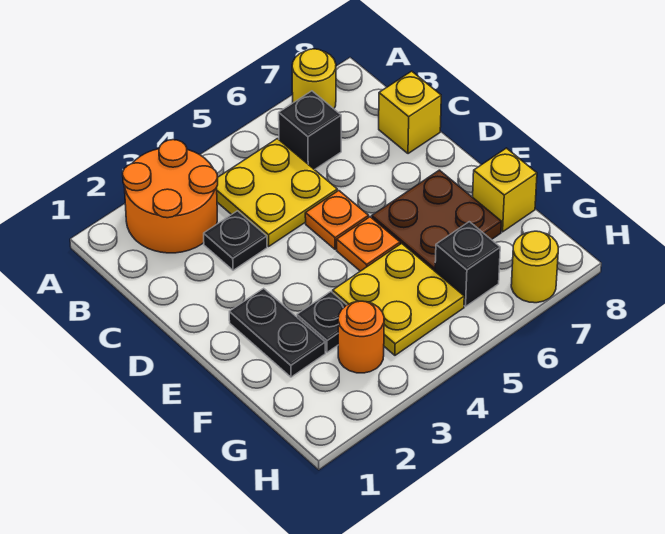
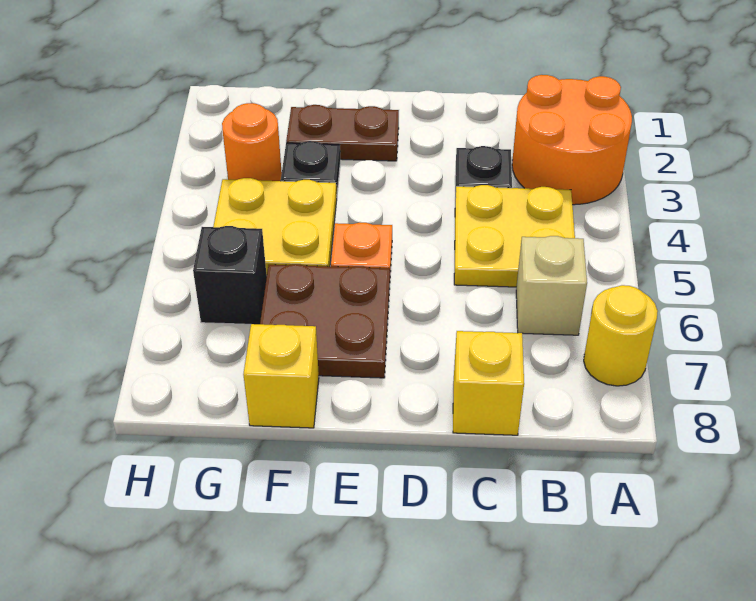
black brick B6 level 1 -> tan brick B6 level 1
orange plate D5 level 1 -> none
black plate E2:F2 level 1 -> brown plate E2:F2 level 1
yellow round brick H7 level 1 -> none

